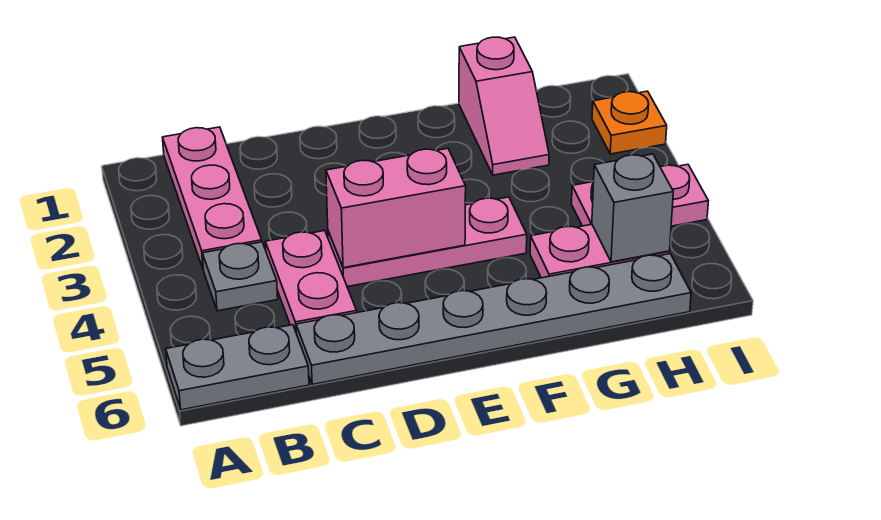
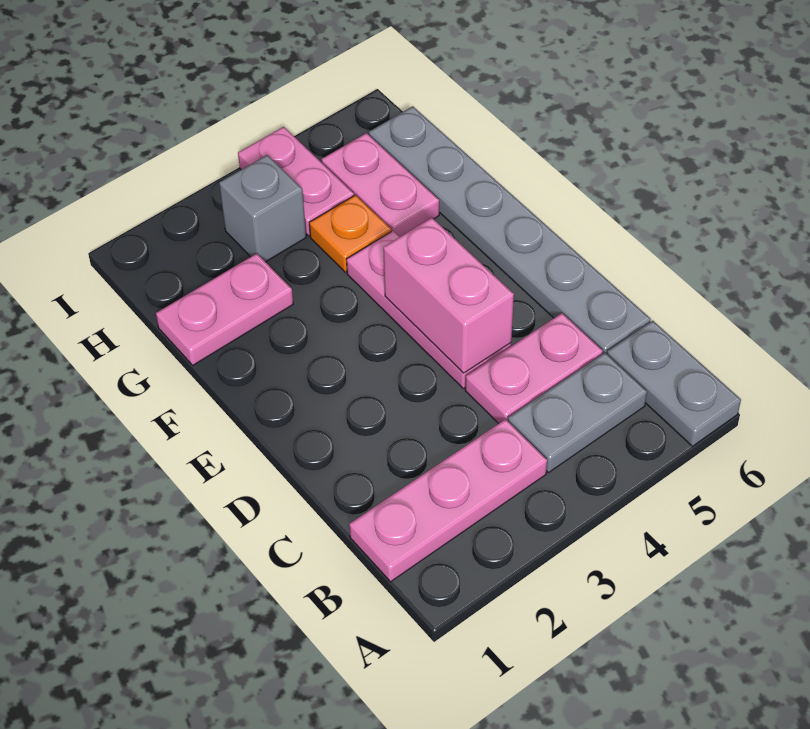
grey plate B4 level 1 -> grey plate B4:B5 level 1
pink slope G1:G2 level 1 top 1 -> pink plate G1:G2 level 1
grey brick H5 level 2 -> grey brick H3 level 1
orange plate I2 level 1 -> orange plate G4 level 1

